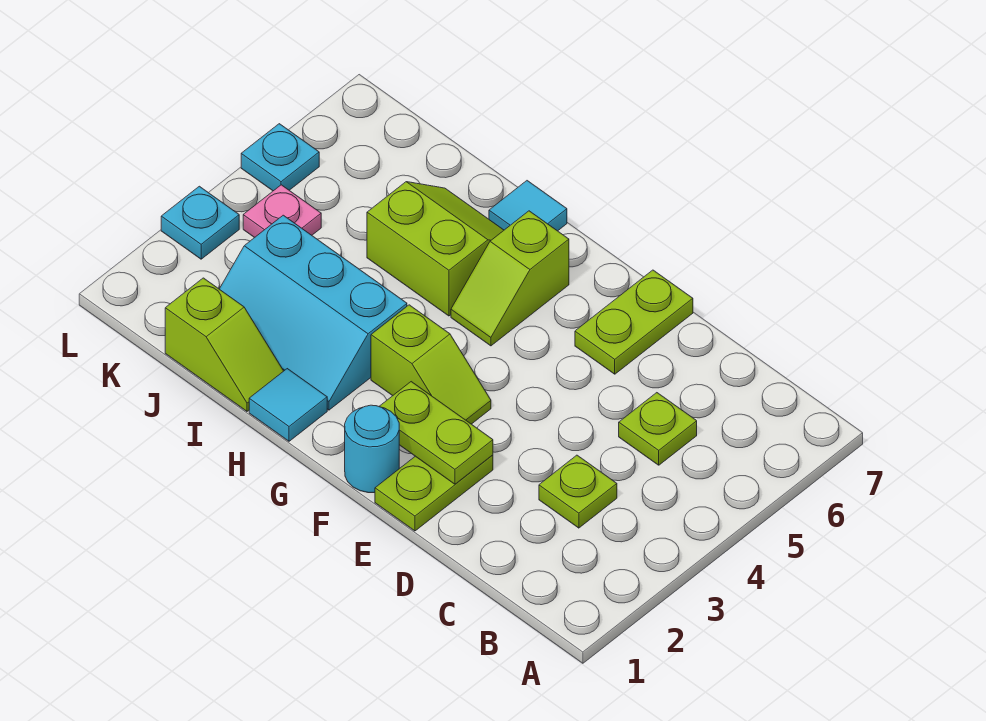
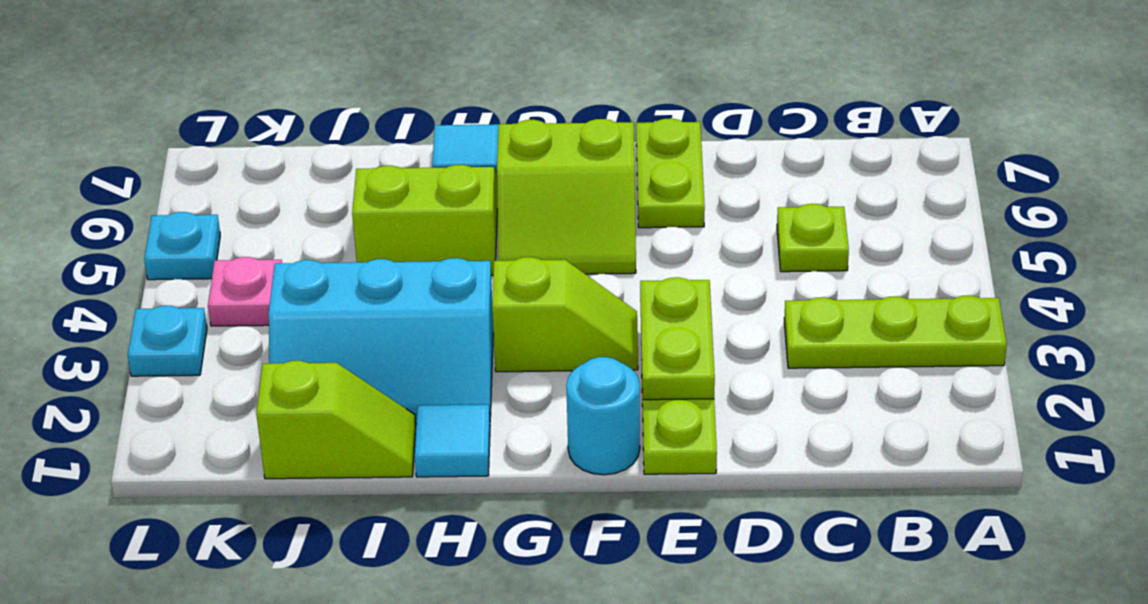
lime plate C3 level 1 -> lime plate A3:C3 level 1
lime plate E2:F2 level 2 -> lime plate E2:E3 level 2
lime slope G5:G6 level 1 top 6 -> lime slope F5:G6 level 1 top 6

